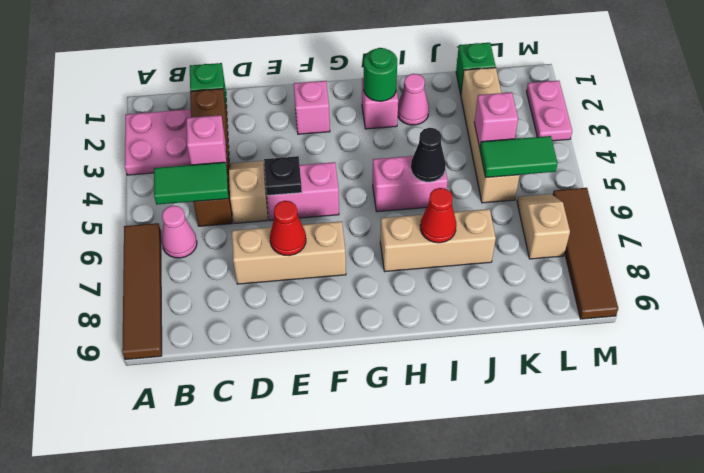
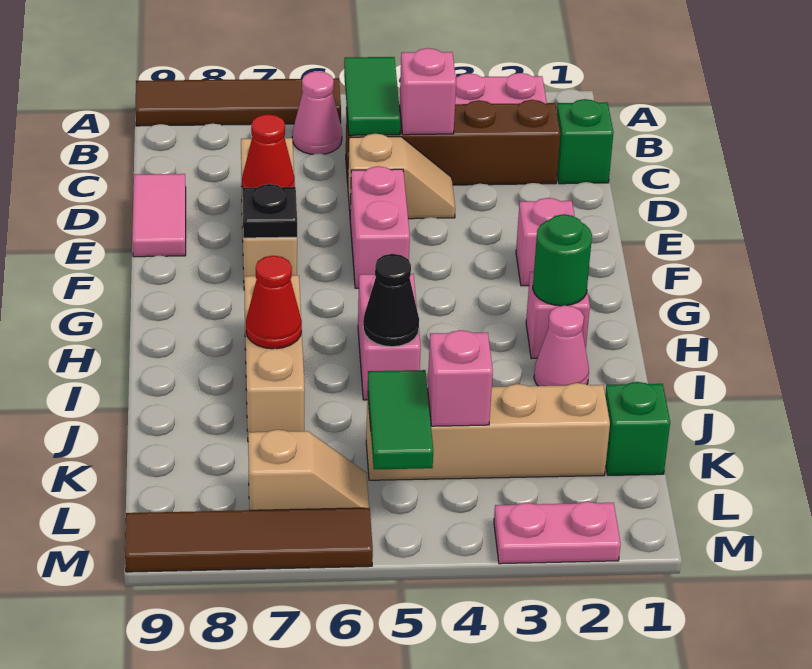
none -> pink tile D9:E9 level 1
black plate E5 level 2 -> black plate F7 level 2

